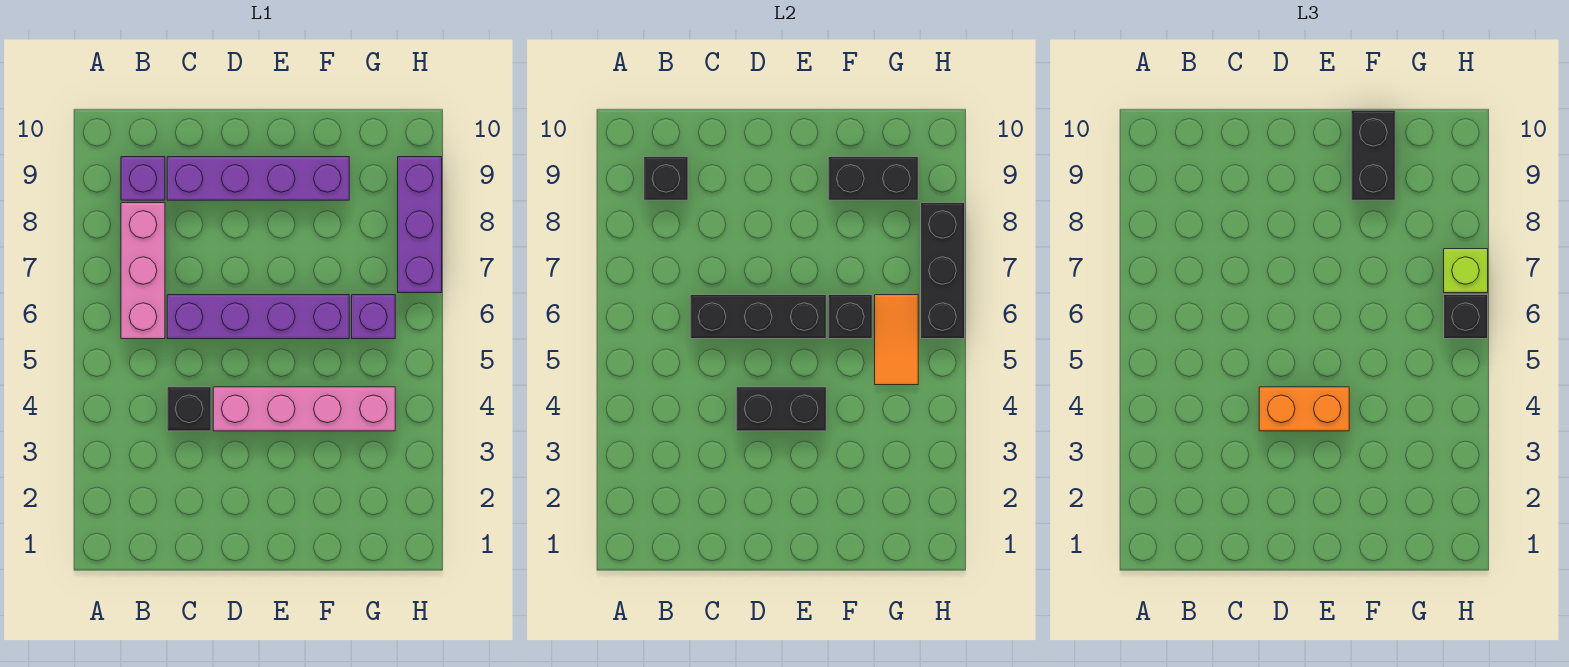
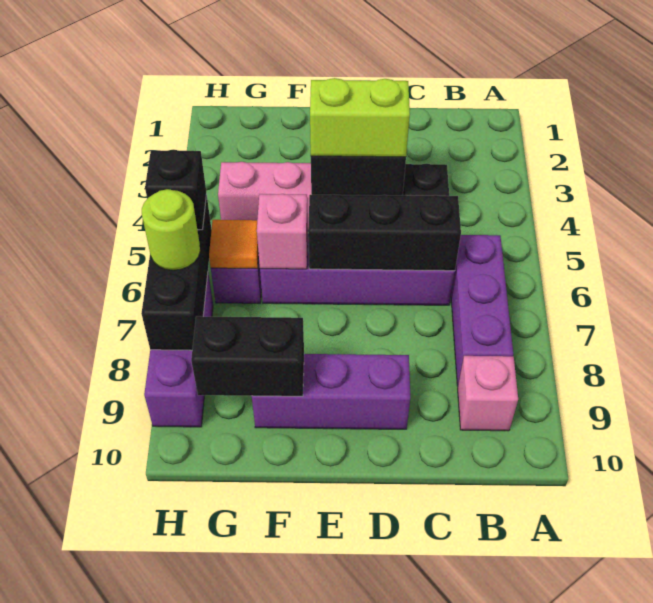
pink brick B6:B8 level 1 -> purple brick B6:B8 level 1
purple brick B9 level 1 -> pink brick B9 level 1
black brick B9 level 2 -> none
purple brick C9:F9 level 1 -> purple brick D9:F9 level 1
orange brick D4:E4 level 3 -> lime brick D4:E4 level 3
black brick F6 level 2 -> pink brick F6 level 2
black brick F9:F10 level 3 -> none
orange tile G5:G6 level 2 -> orange tile G6 level 2
lime brick H7 level 3 -> lime round brick H7 level 3

